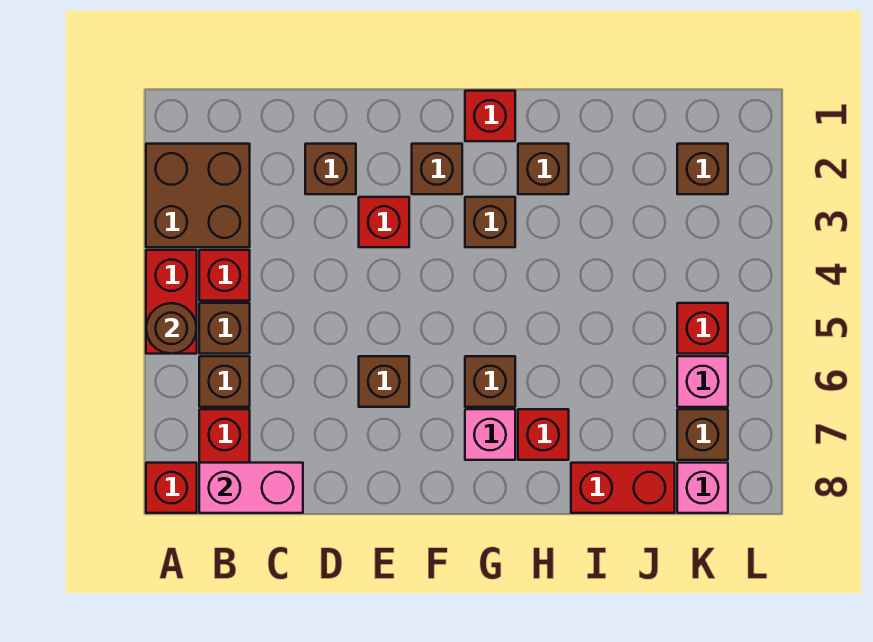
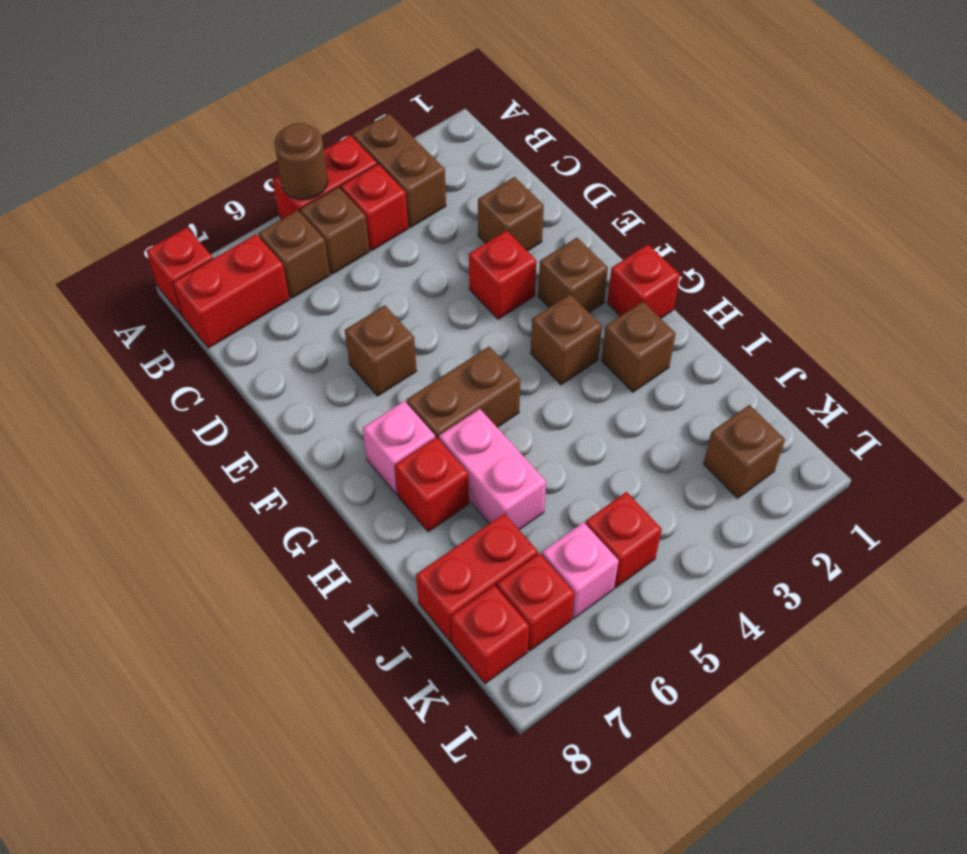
brown brick A2:B3 level 1 -> brown brick A3:B3 level 1
pink brick B8:C8 level 2 -> pink brick H6:I6 level 1
brown brick G6 level 1 -> brown brick G5:G6 level 1
red brick I8:J8 level 1 -> red brick J7:J8 level 1
brown brick K7 level 1 -> red brick K7 level 1
pink brick K8 level 1 -> red brick K8 level 1

